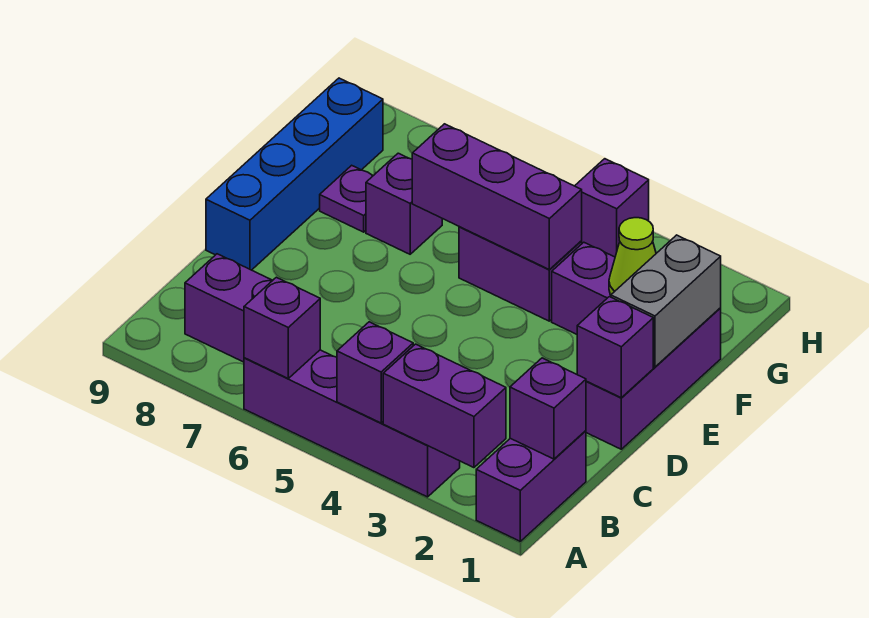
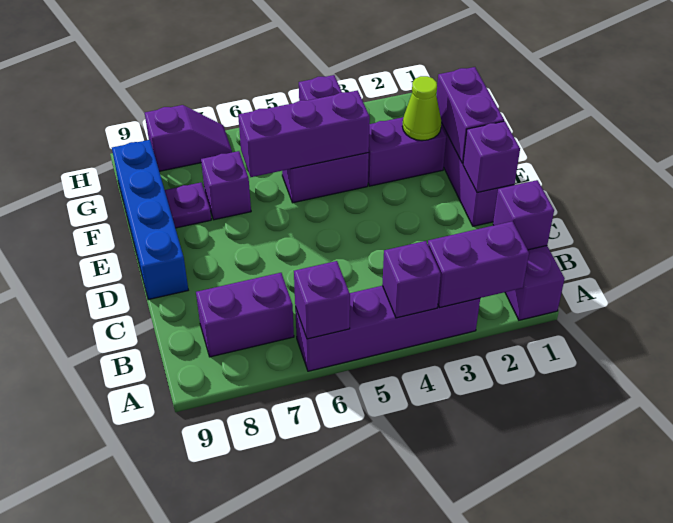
grey brick E1:F1 level 2 -> purple brick E1:F1 level 2
none -> purple slope H7:H8 level 1 top 8

